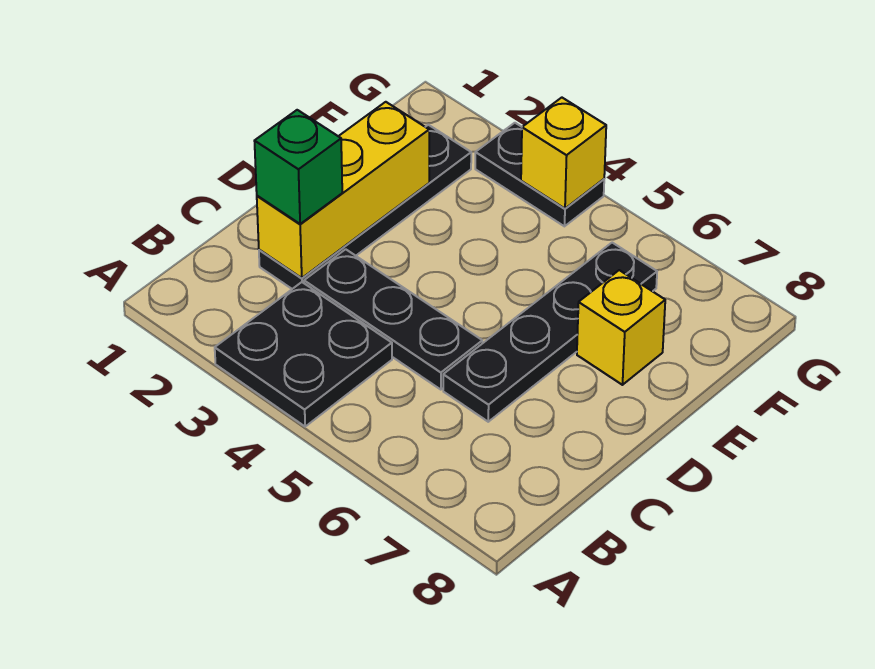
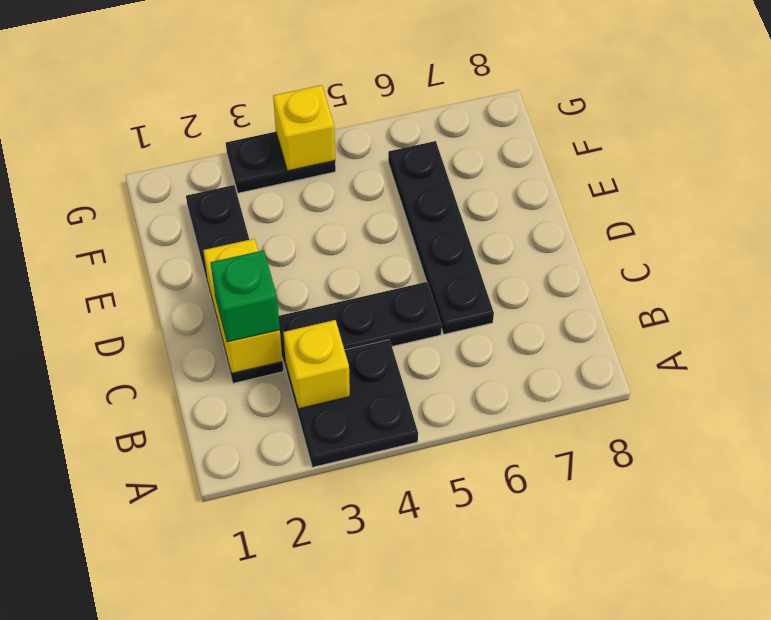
yellow brick C2:E2 level 2 -> yellow brick C2:D2 level 2
yellow brick E7 level 1 -> yellow brick B3 level 2

